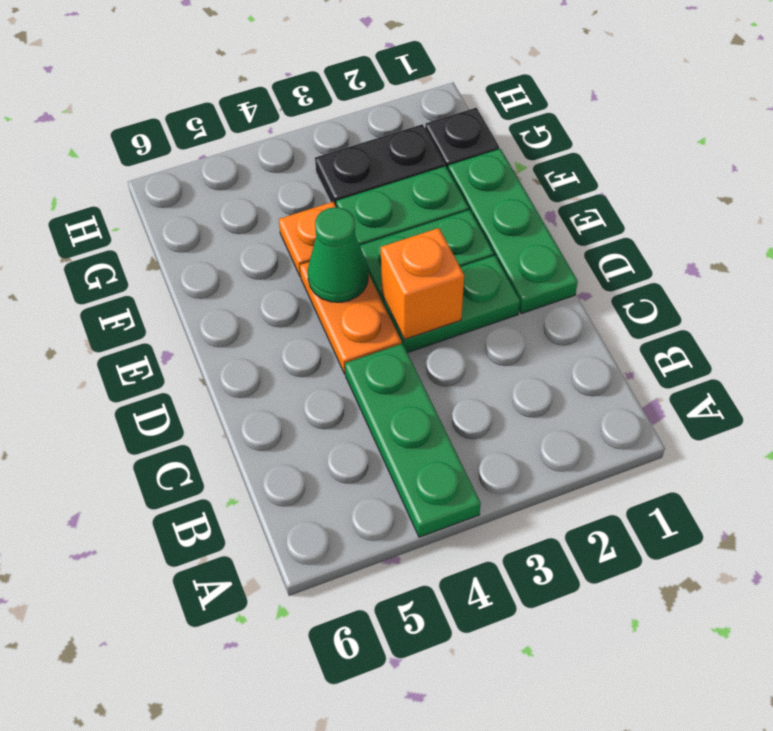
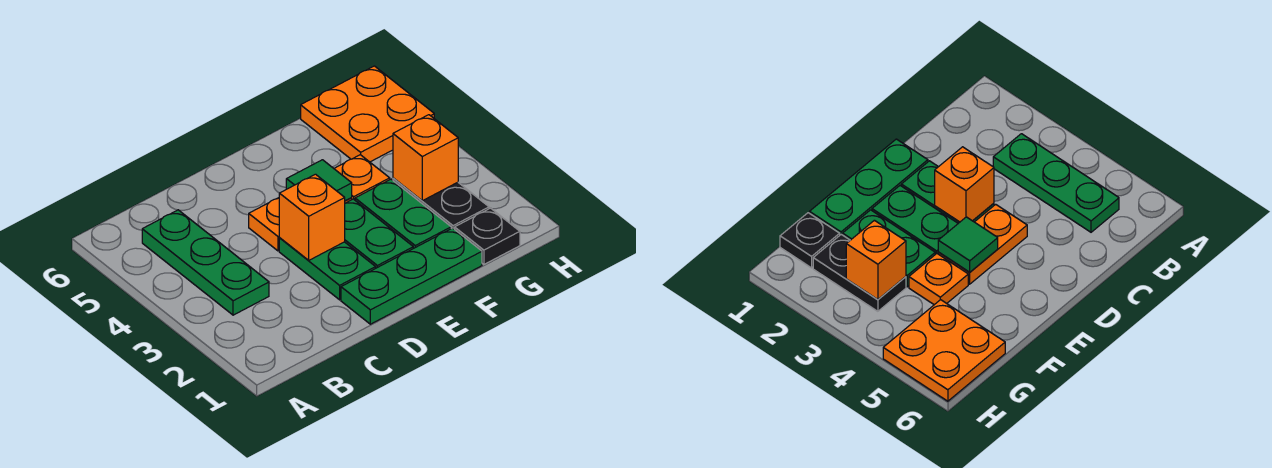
green plate A4:C4 level 1 -> green plate B3:B5 level 1
green cone E4 level 2 -> green tile E4 level 2
none -> orange brick G3 level 2
none -> orange plate G5:H6 level 1

